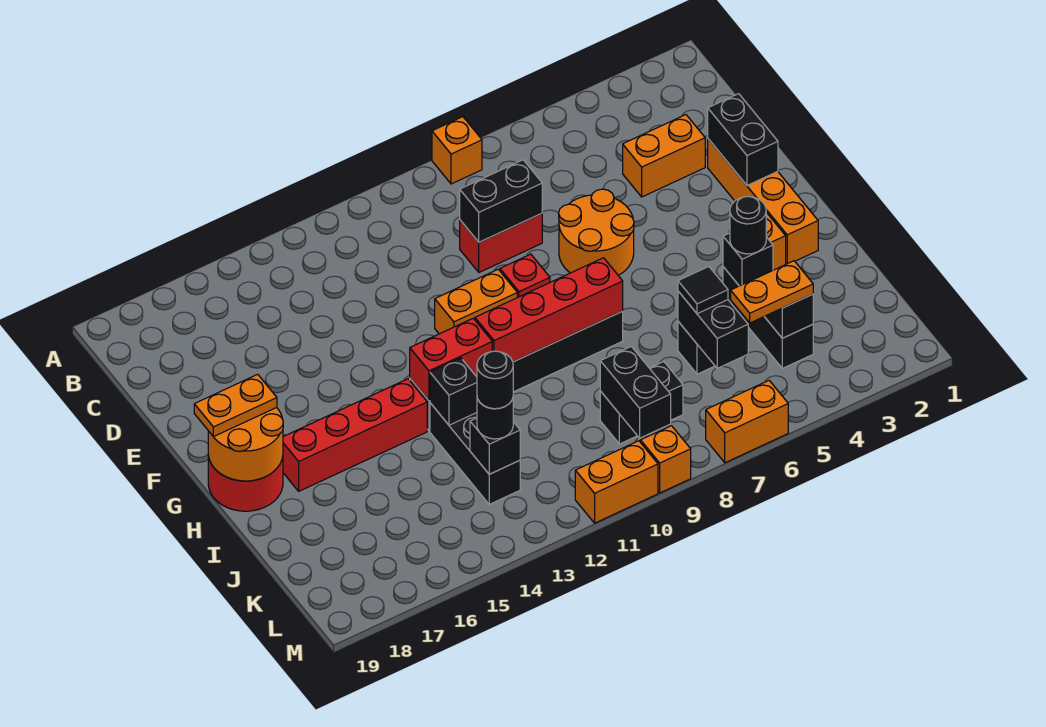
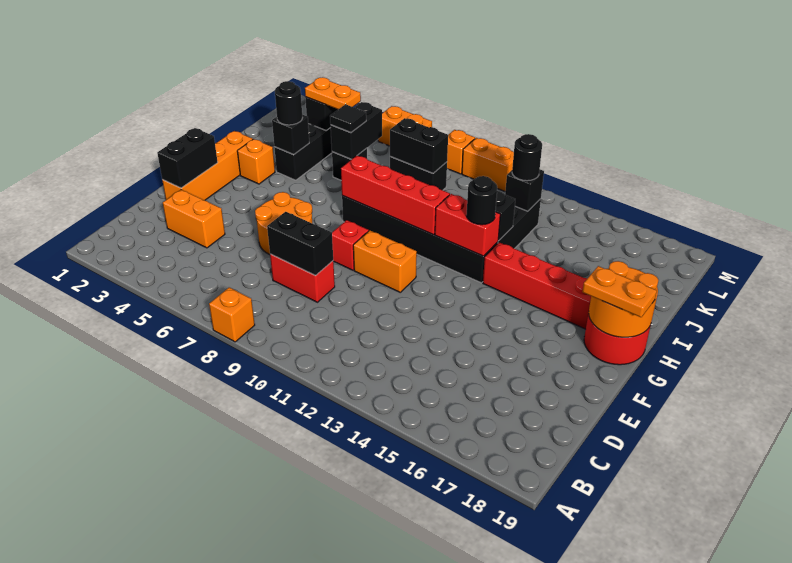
black brick K9:L9 level 2 -> black brick K8:K9 level 2
black round brick K13 level 4 -> black round brick H13 level 3

